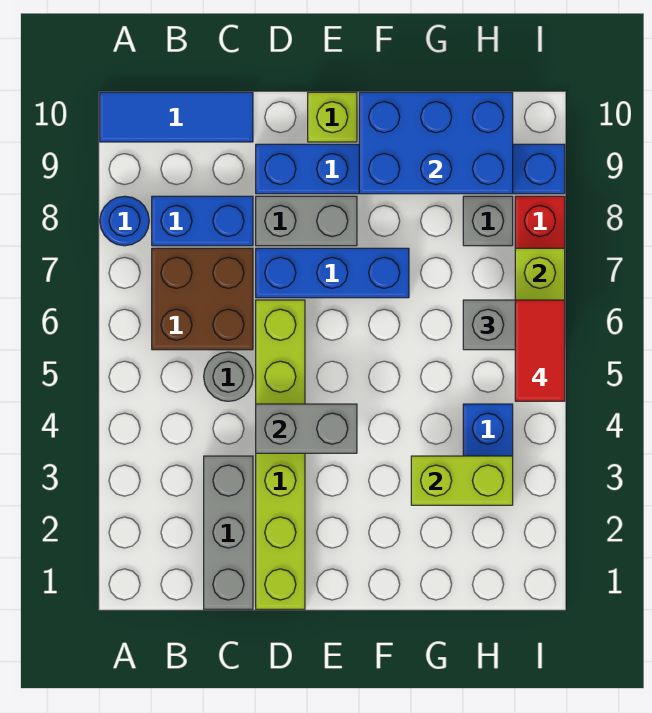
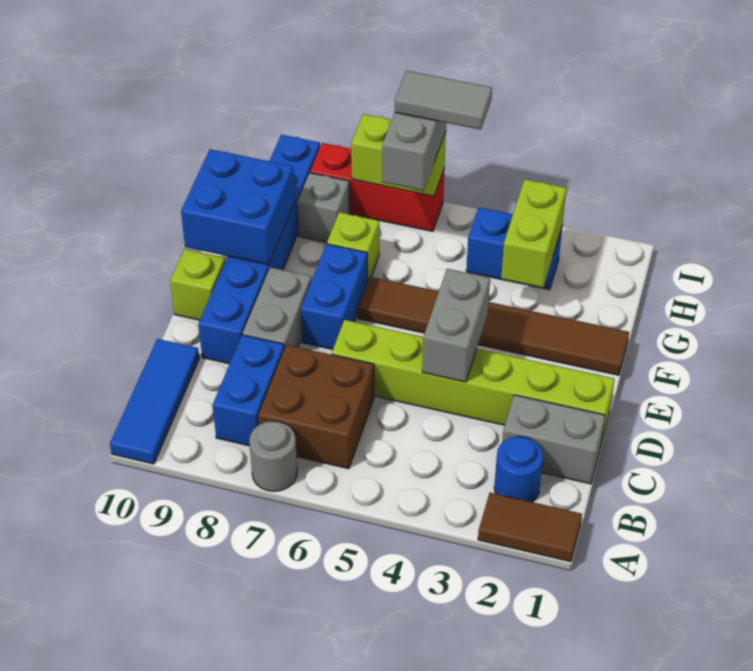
none -> brown tile A1:A2 level 1
blue round brick A8 level 1 -> blue round brick B2 level 1
grey brick C1:C3 level 1 -> grey brick C1:C2 level 1
grey round brick C5 level 1 -> grey round brick A7 level 1
blue brick D7:F7 level 1 -> blue brick E7:F7 level 1
none -> brown tile F1:F6 level 1
blue brick F9:H10 level 2 -> blue brick F9:G10 level 2
none -> lime brick G7 level 1
red tile I5:I6 level 4 -> grey tile I5:I6 level 4

